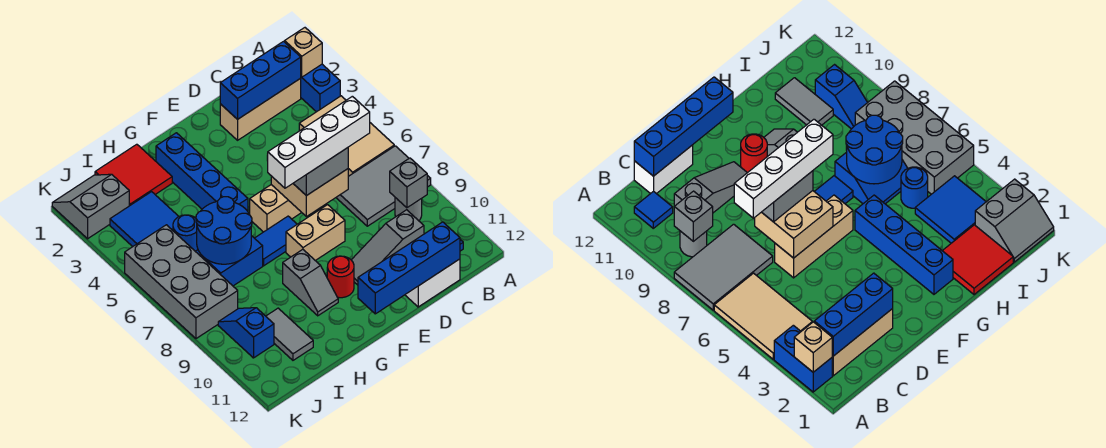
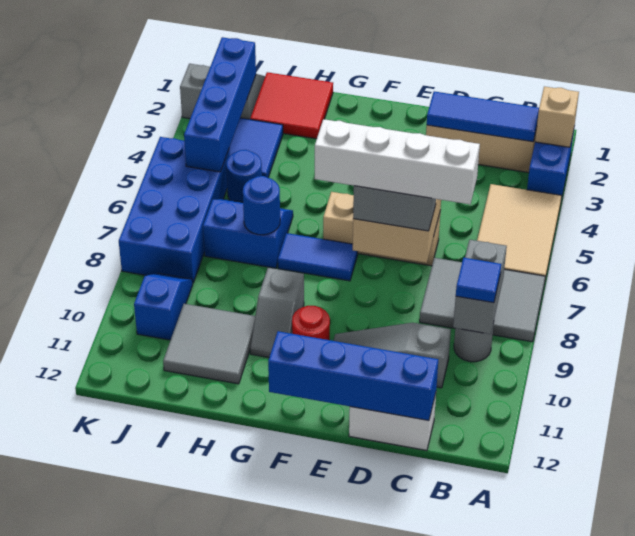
blue brick B2:D2 level 2 -> blue tile B2:D2 level 2
grey brick B9 level 2 -> grey brick B8:B9 level 2
blue tile B11 level 1 -> blue tile B9 level 3
tan brick E8:F8 level 1 -> none
blue brick G2:G5 level 1 -> blue brick J2:J5 level 2
blue round brick H6:I7 level 2 -> blue round brick H7 level 2
grey tile I10:I11 level 1 -> grey tile H10:I11 level 1
grey brick J5:K8 level 1 -> blue brick J5:K8 level 1

